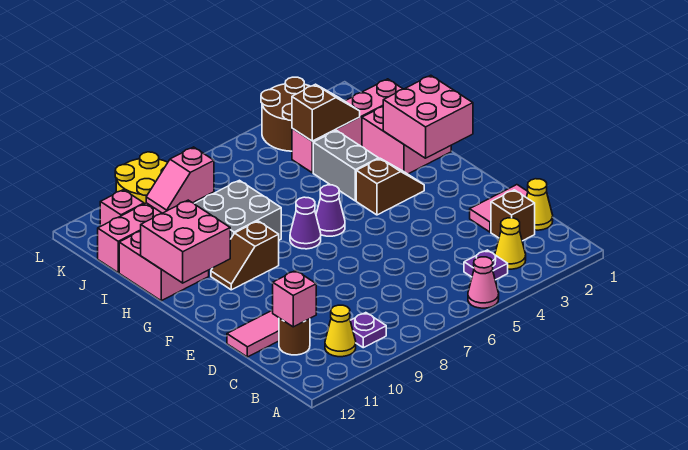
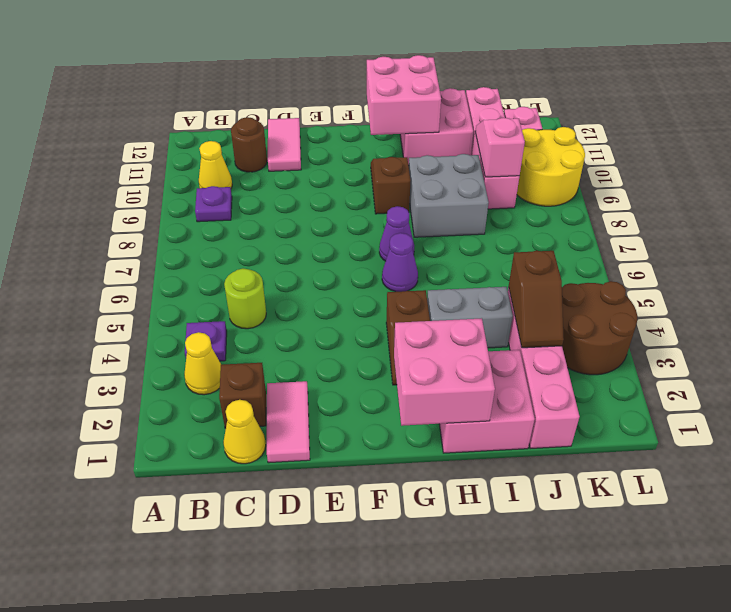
pink cone A5 level 1 -> none
none -> lime round brick C5 level 1
pink brick C11 level 2 -> none

